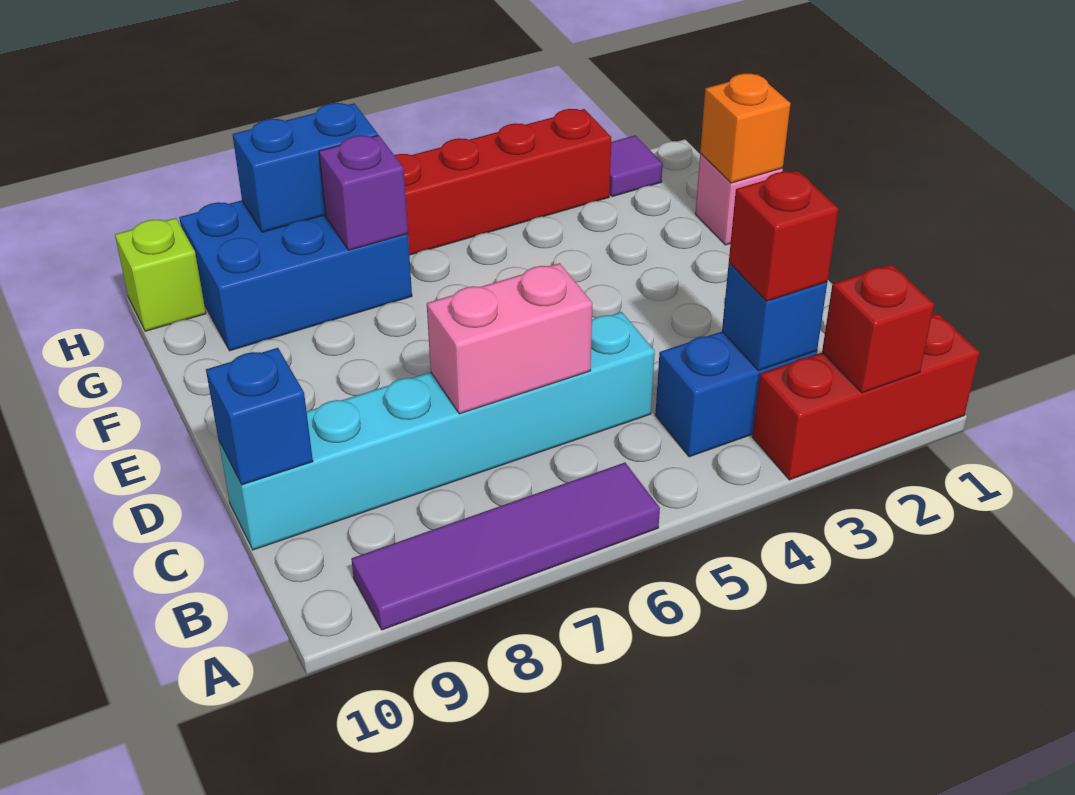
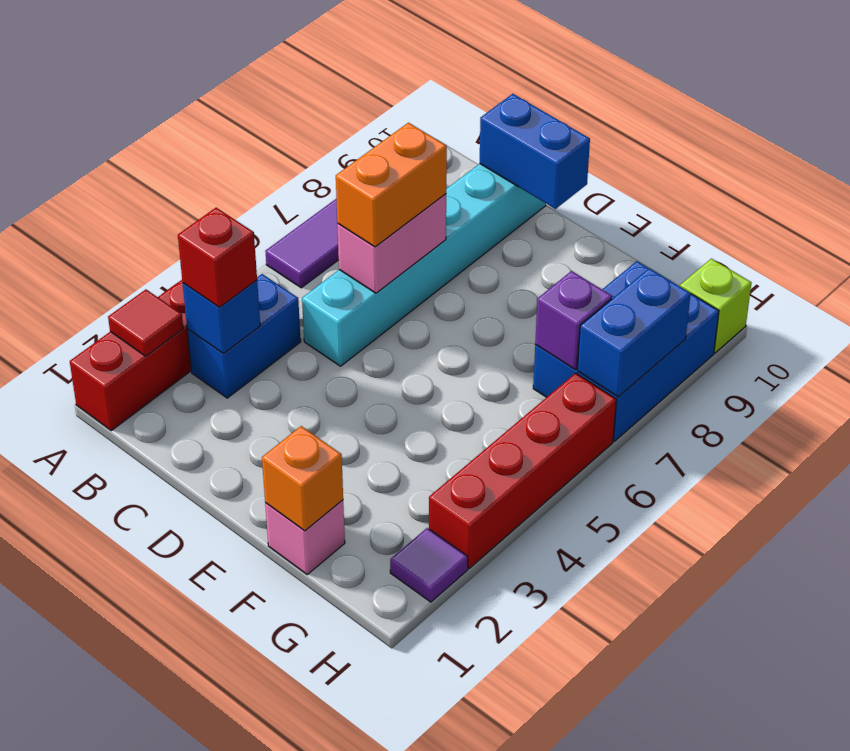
red brick A2 level 2 -> red tile A2 level 2
none -> orange brick C6:C7 level 3
blue brick C10 level 2 -> blue brick C10:D10 level 2

